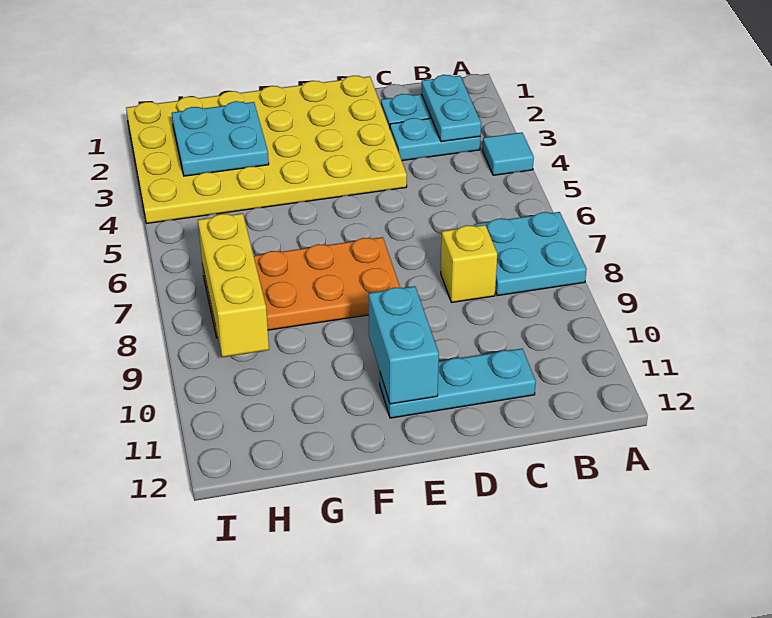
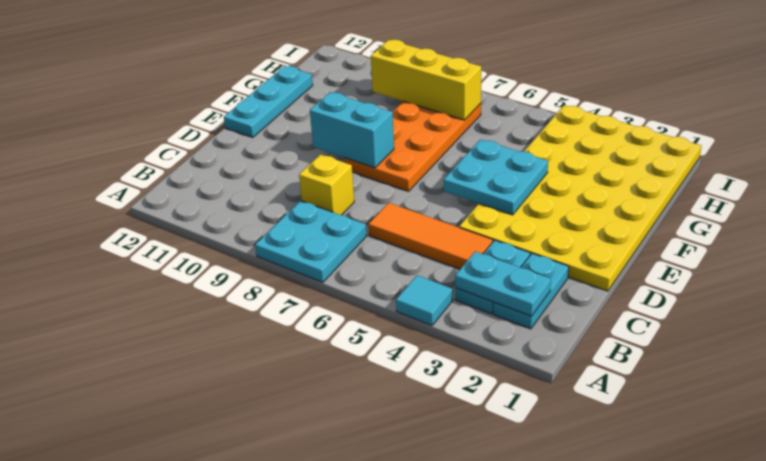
none -> orange tile C4:C6 level 1
cyan plate C11:E11 level 1 -> cyan plate E12:G12 level 1
cyan brick E10:E11 level 2 -> cyan brick E8:E9 level 2
cyan plate G2:H3 level 2 -> cyan plate E4:F5 level 2

